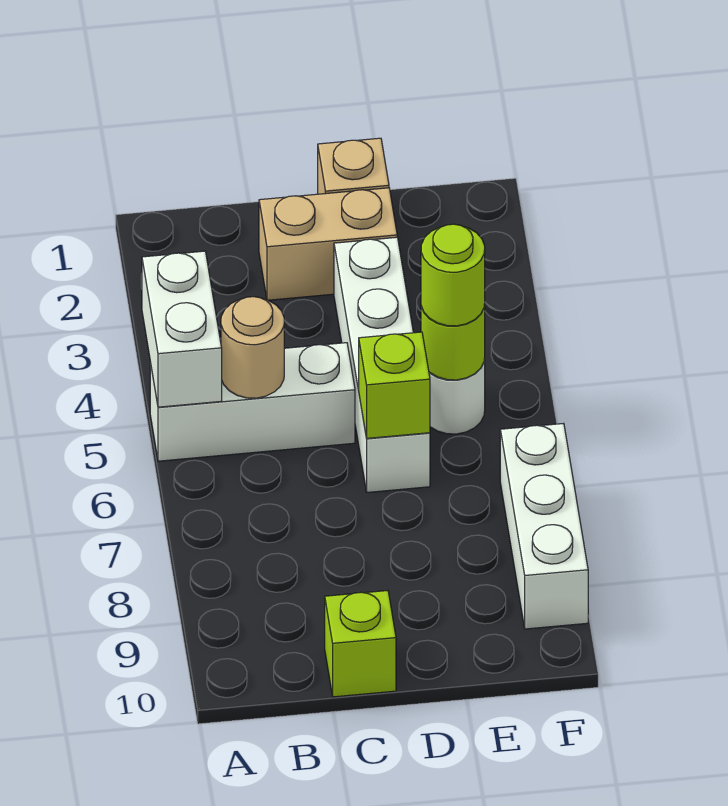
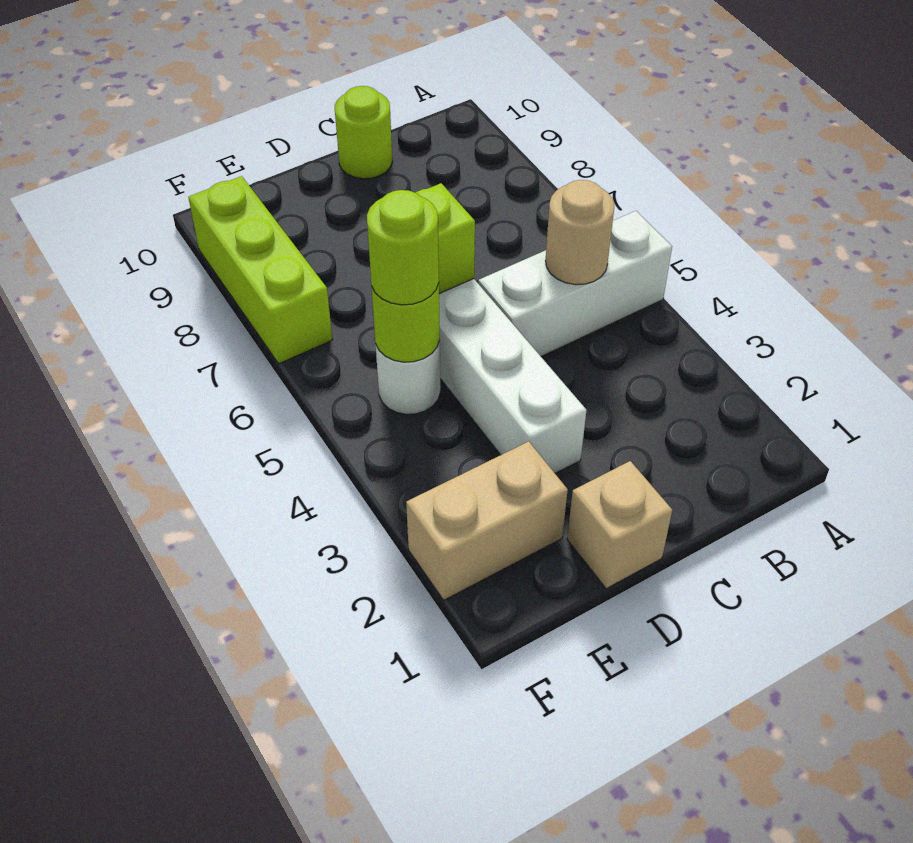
white brick A4:A5 level 2 -> none
tan brick C2:D2 level 1 -> tan brick E2:F2 level 1
lime brick C10 level 1 -> lime round brick C10 level 1
white brick F7:F9 level 1 -> lime brick F7:F9 level 1

